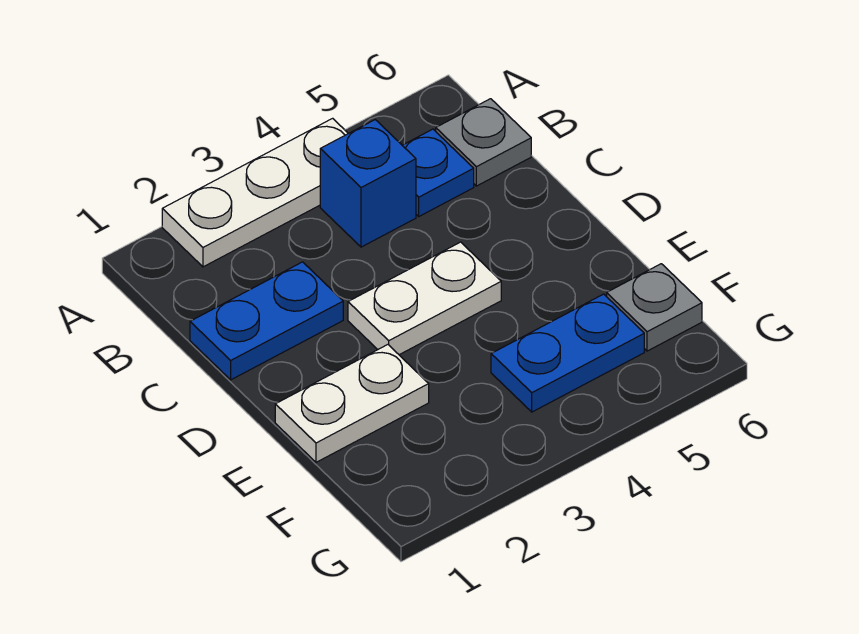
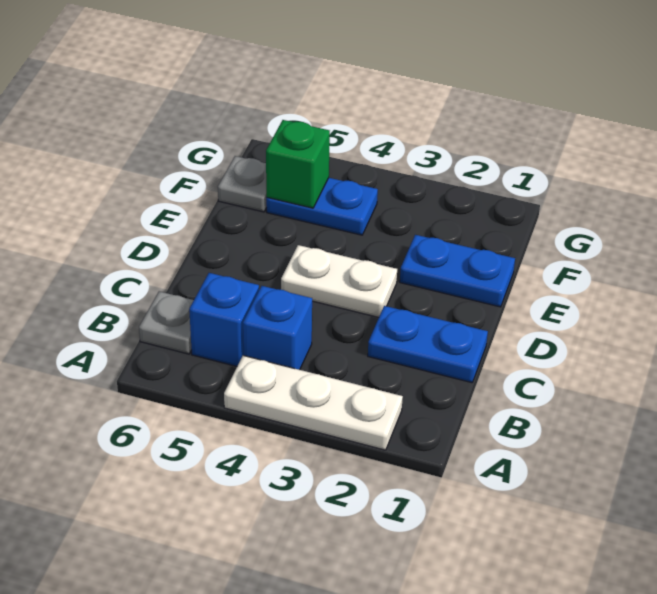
blue plate B5 level 1 -> blue brick B5 level 1
white plate E1:E2 level 1 -> blue plate E1:E2 level 1
none -> green brick F5 level 2

